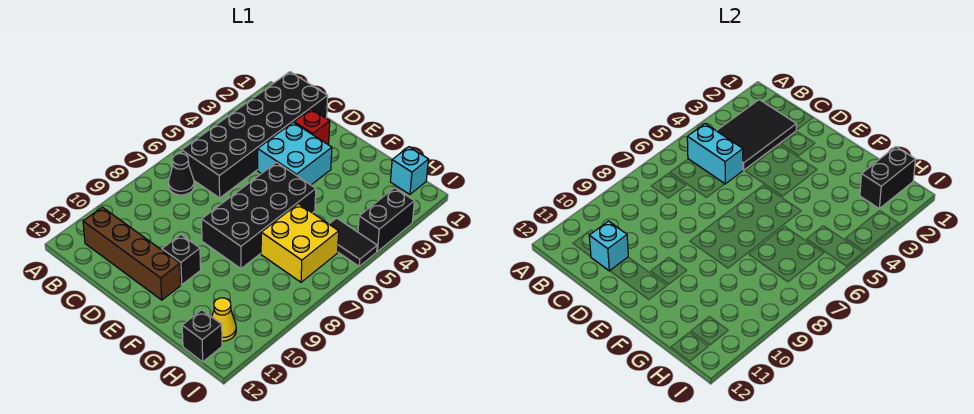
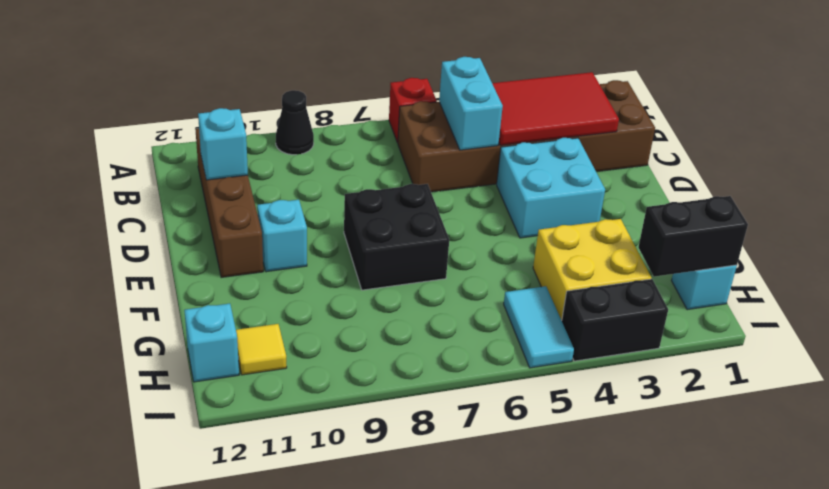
black brick B1:C6 level 1 -> brown brick B1:C6 level 1
black tile B2:C4 level 2 -> red tile B2:C4 level 2
black cone B7 level 1 -> black cone A9 level 1
red brick D2 level 1 -> red brick A6 level 1
black brick E5:F8 level 1 -> black brick E7:F8 level 1
black brick E10 level 1 -> cyan brick E10 level 1
yellow brick G6:H7 level 1 -> yellow brick G3:H4 level 1
black tile H5:I5 level 1 -> cyan tile H5:I5 level 1
yellow cone H11 level 1 -> yellow tile H11 level 1
black brick H12 level 1 -> cyan brick H12 level 1

